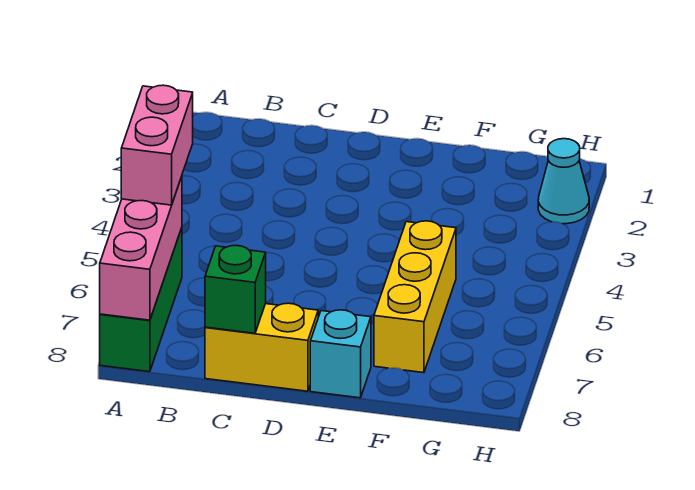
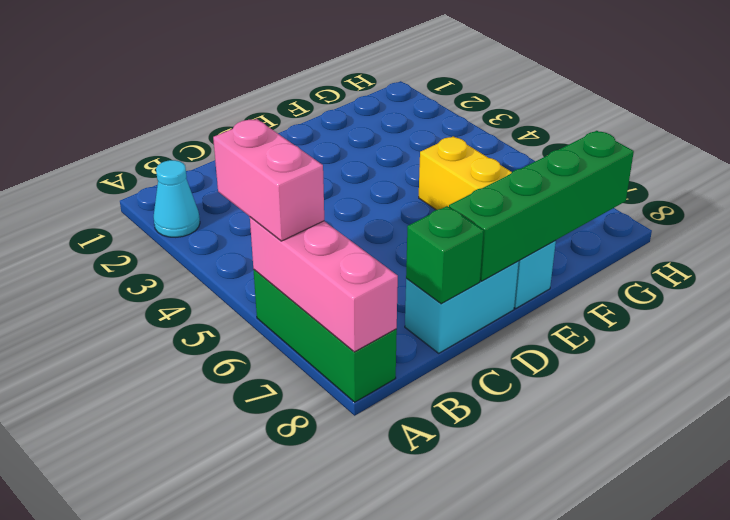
yellow brick C8:D8 level 1 -> cyan brick C8:D8 level 1
none -> green brick D8:G8 level 2
cyan cone H2 level 1 -> cyan cone A2 level 1

